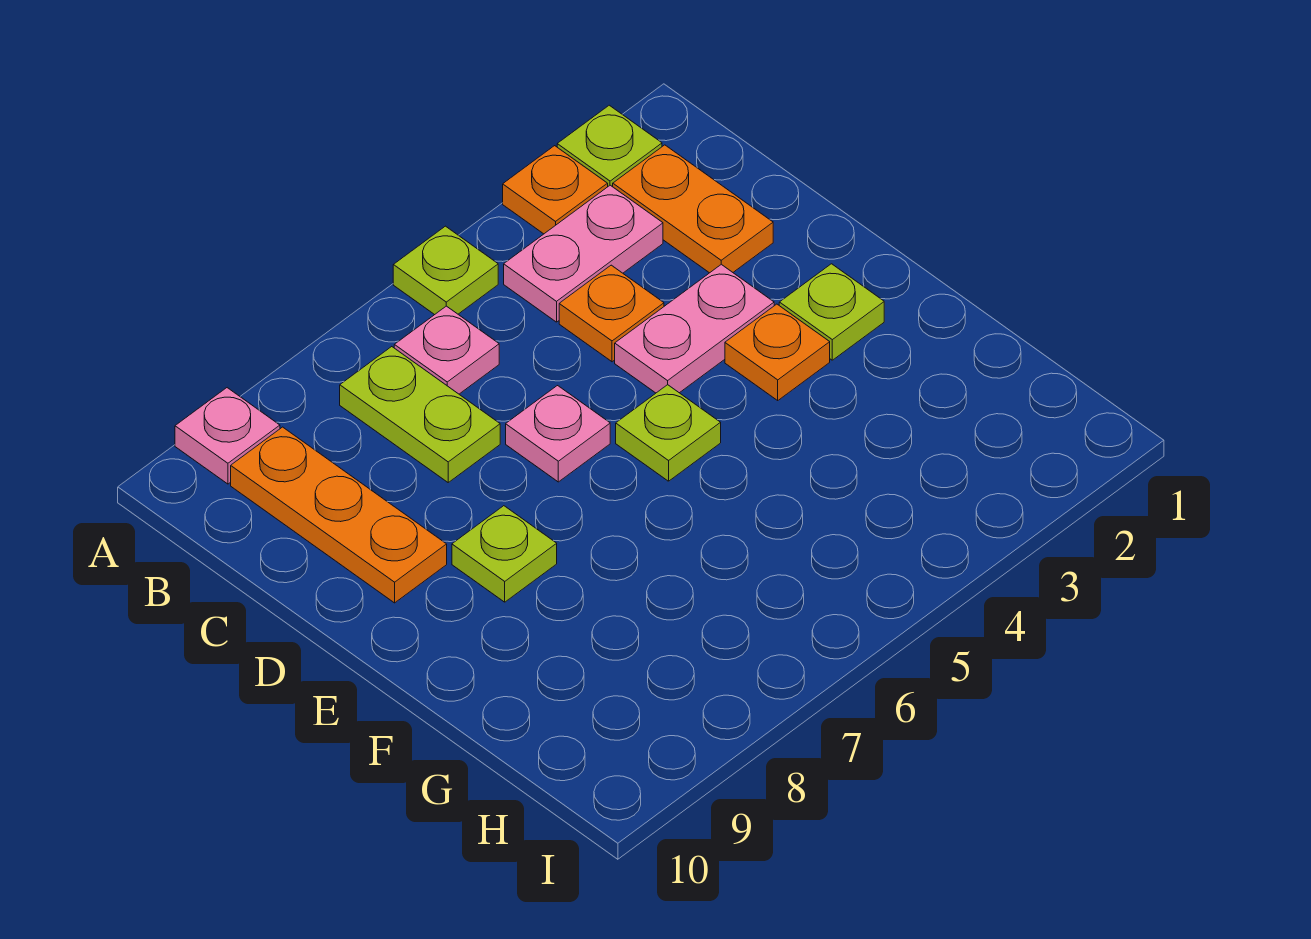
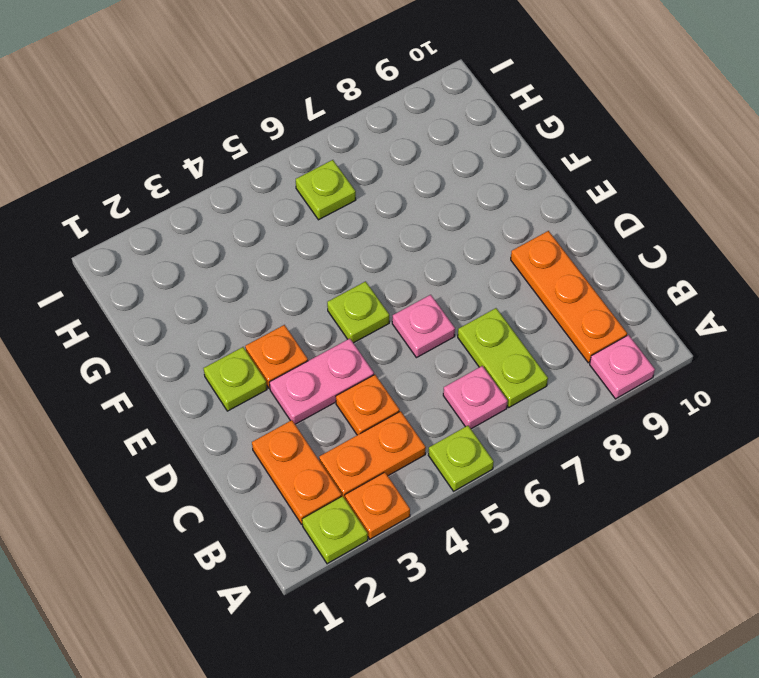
pink plate B3:B4 level 1 -> orange plate B3:B4 level 1
lime plate E8 level 1 -> lime plate H6 level 1

